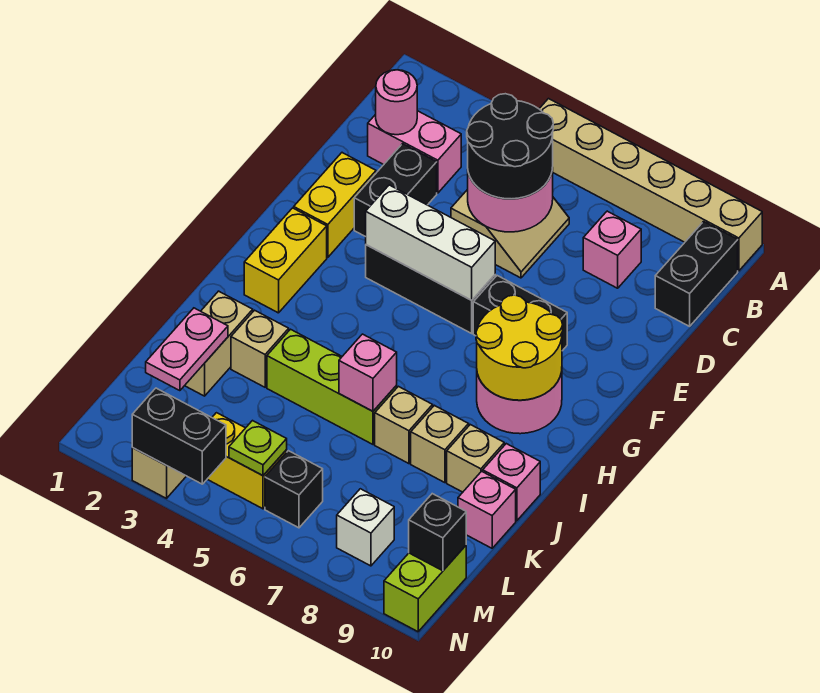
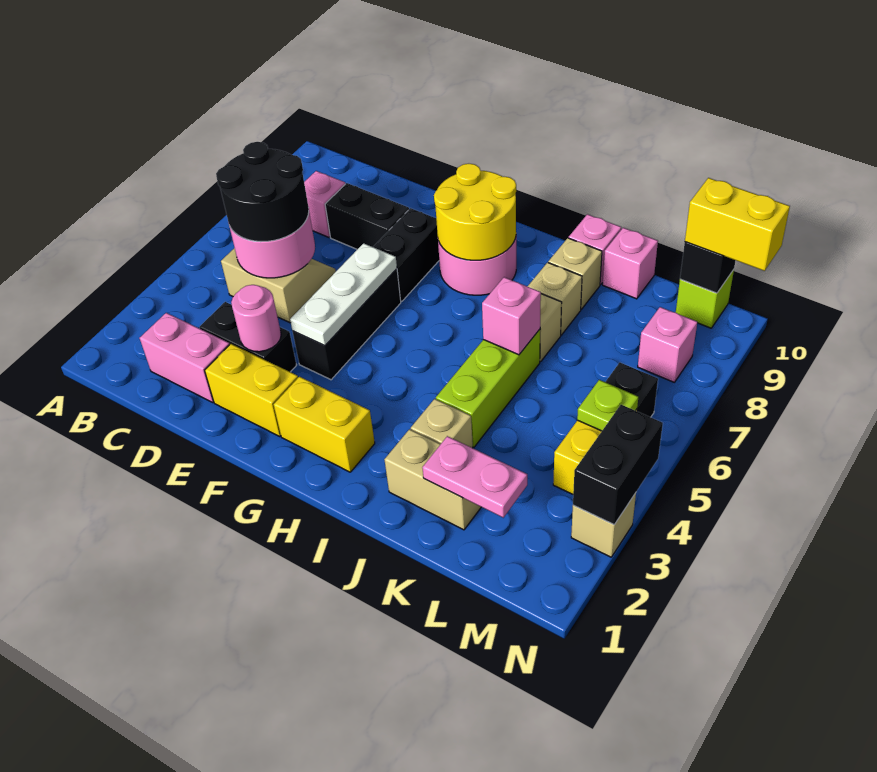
tan brick A5:A10 level 1 -> none
black brick B10:C10 level 1 -> black brick D8:E8 level 1
pink brick C2:C3 level 1 -> pink brick C2:D2 level 1
pink round brick C2 level 2 -> pink round brick E3 level 2
white brick F4:F6 level 2 -> white plate F4:F6 level 2
white brick M8 level 1 -> pink brick M8 level 1
lime brick M10:N10 level 1 -> lime brick M10 level 1
none -> yellow brick M10:N10 level 3

